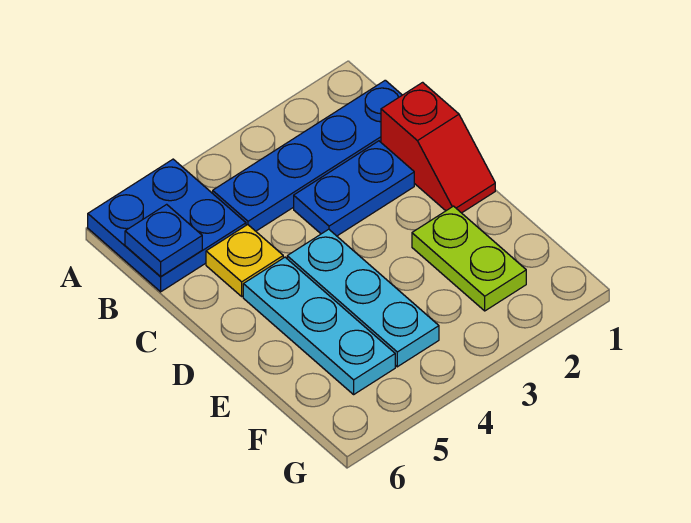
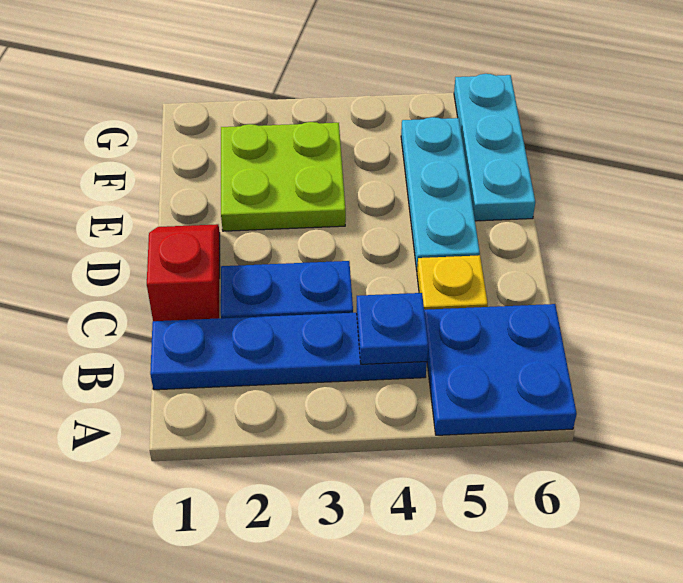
blue plate B6 level 2 -> blue plate B4 level 2
cyan plate D4:F4 level 1 -> cyan plate E6:G6 level 1
lime plate E2:F2 level 1 -> lime plate E2:F3 level 1

